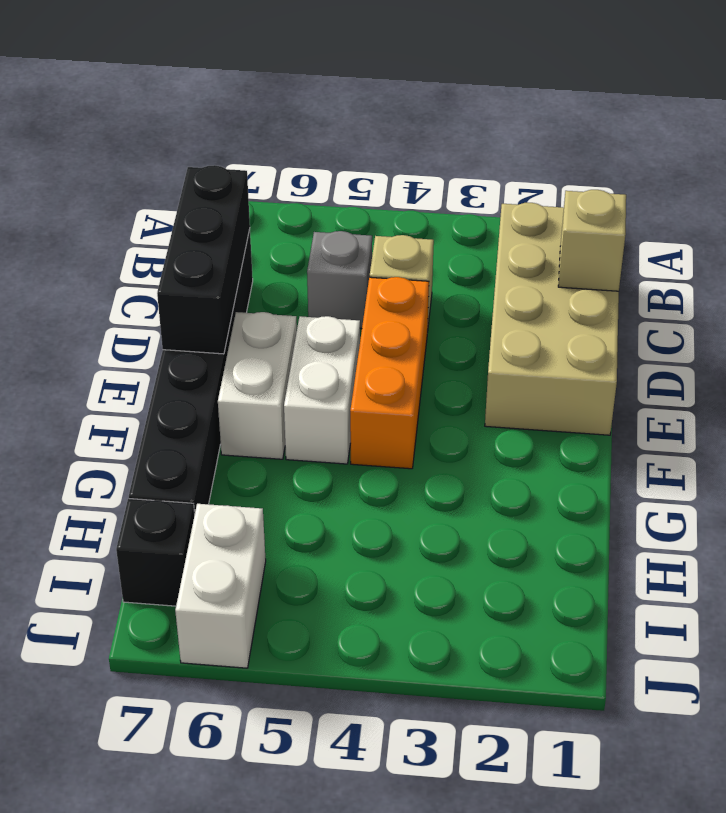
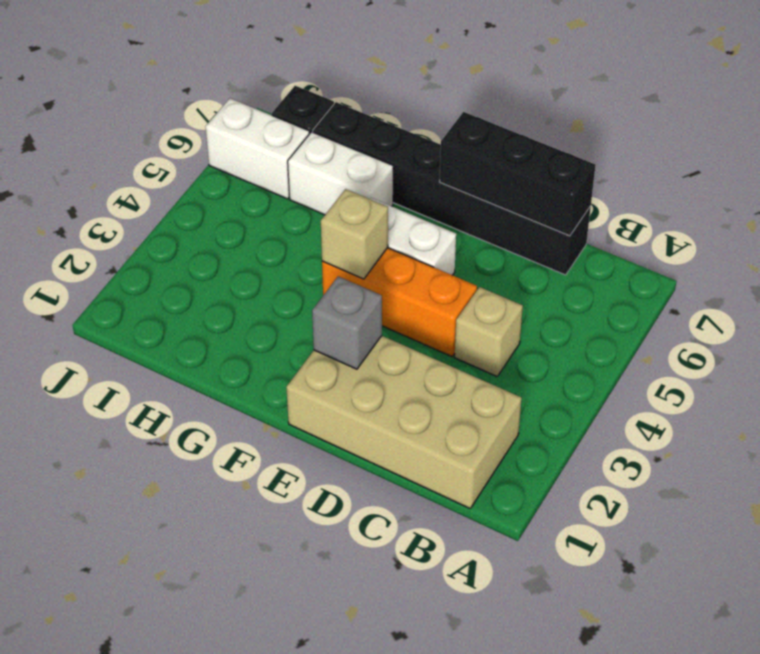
tan brick C1 level 2 -> tan brick F4 level 2
grey brick C5 level 1 -> grey brick E2 level 2
white brick E6:F6 level 1 -> white brick G6:H6 level 1

